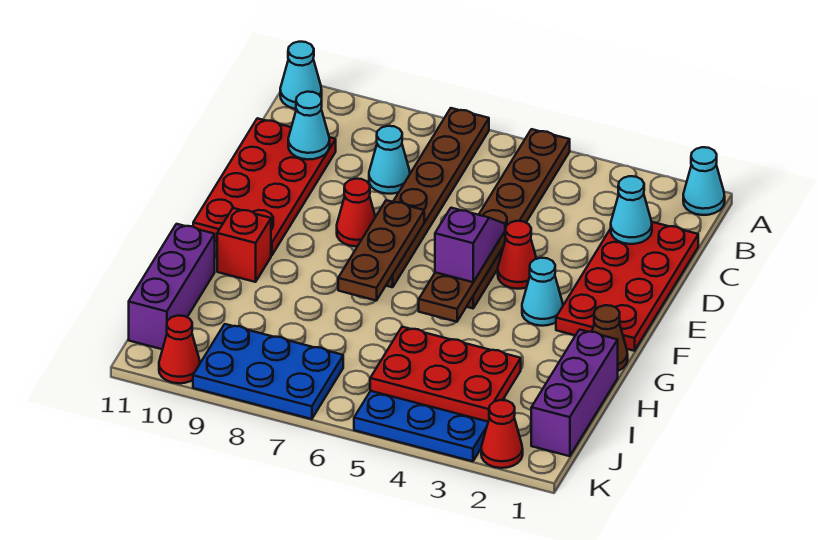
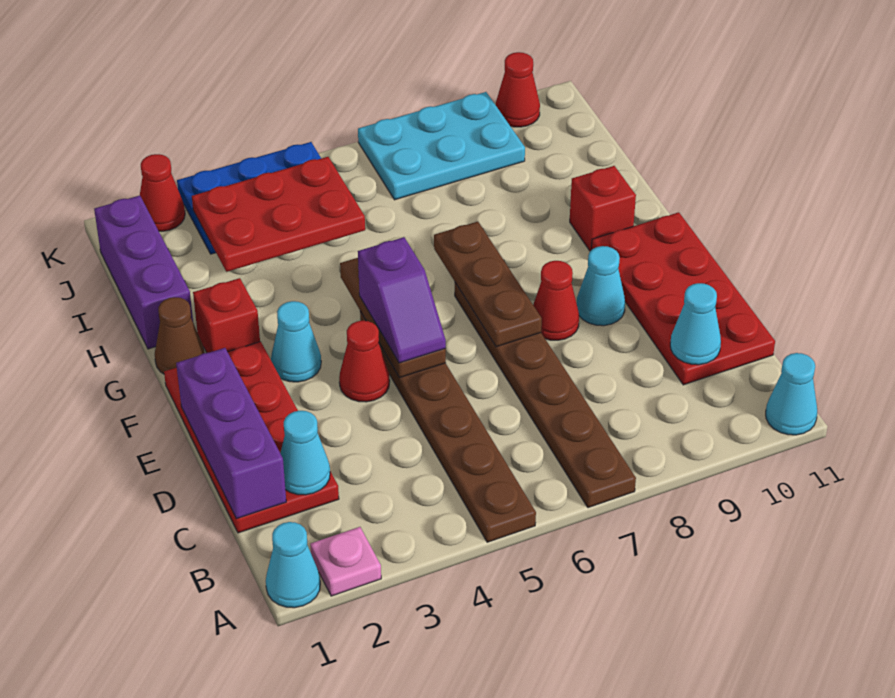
none -> pink plate A2 level 1
cyan cone C8 level 1 -> cyan cone E9 level 1
none -> red brick G2 level 1
purple brick H11:J11 level 1 -> purple brick C1:E1 level 2
blue plate J7:K9 level 1 -> cyan plate J7:K9 level 1

